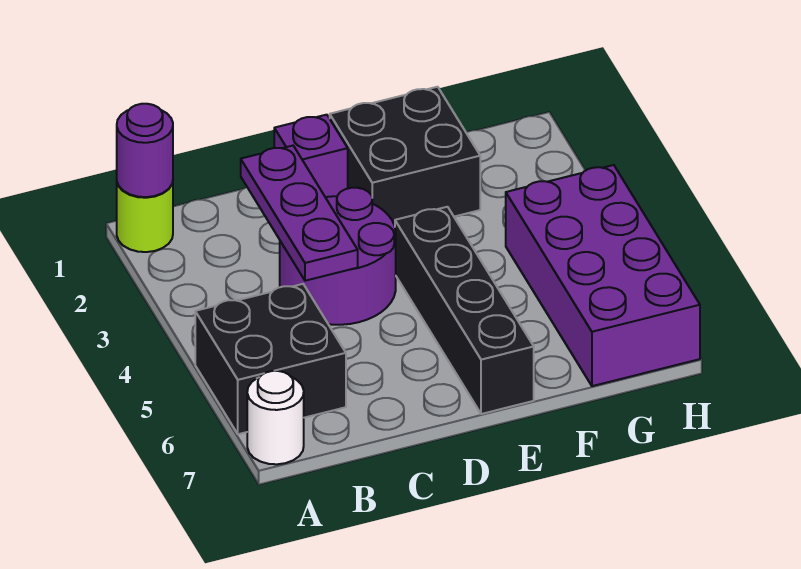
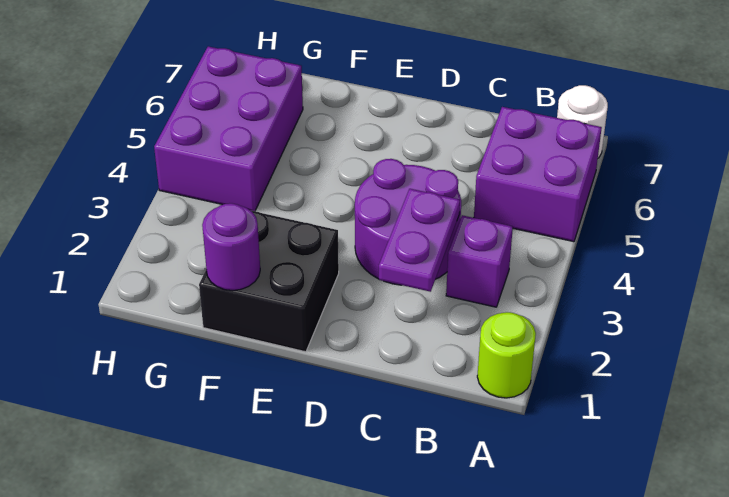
purple round brick A1 level 2 -> purple round brick F1 level 2
black brick A5:B6 level 1 -> purple brick A5:B6 level 1
purple plate C2:C4 level 2 -> purple plate C2:C3 level 2
purple brick D1 level 1 -> purple brick B3 level 1
black brick E4:E7 level 1 -> none
purple brick G4:H7 level 1 -> purple brick G4:H6 level 1

